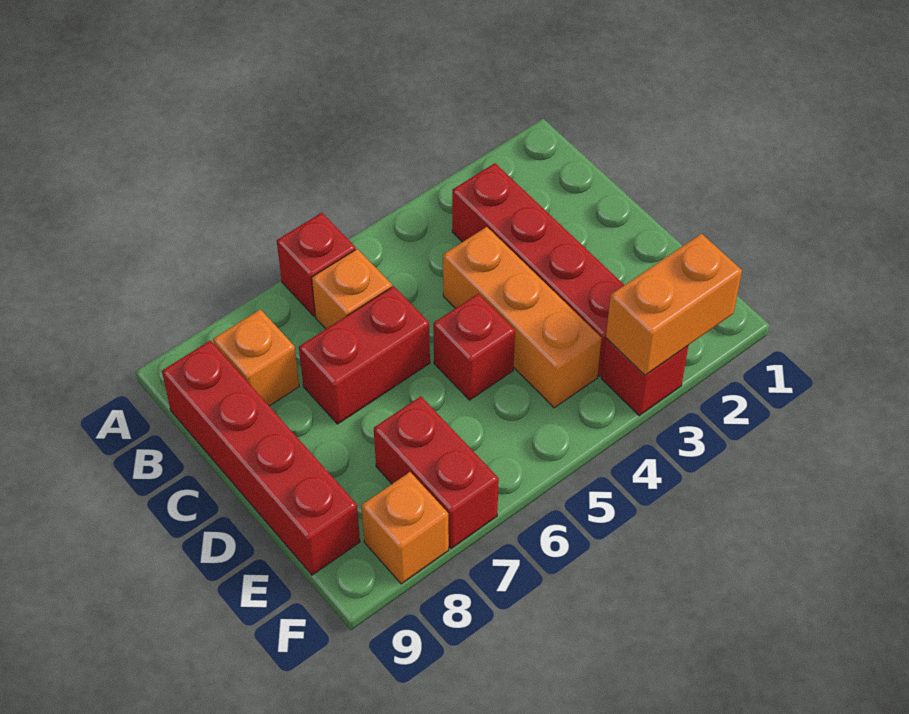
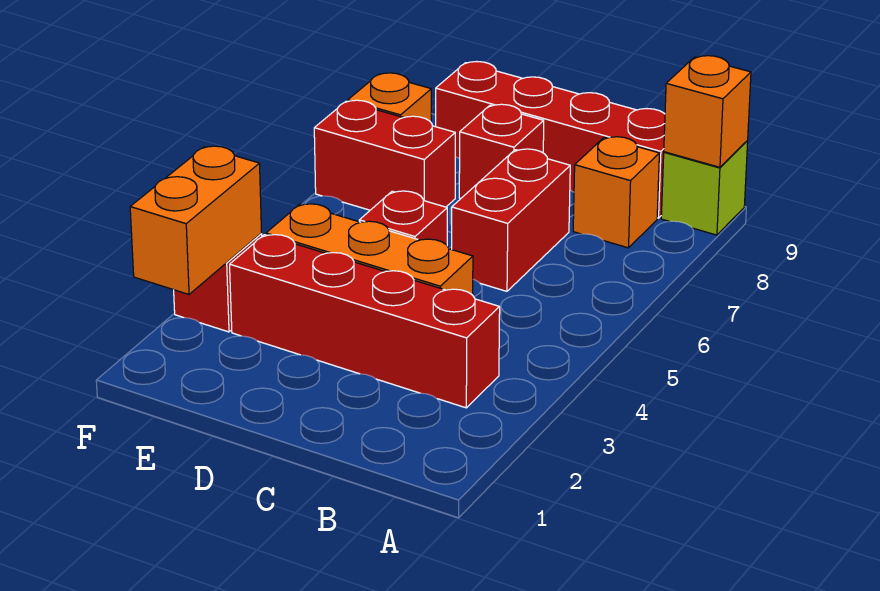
red brick A6 level 1 -> red brick D8 level 1
none -> lime brick A9 level 1
orange brick B6 level 1 -> orange brick A9 level 2

